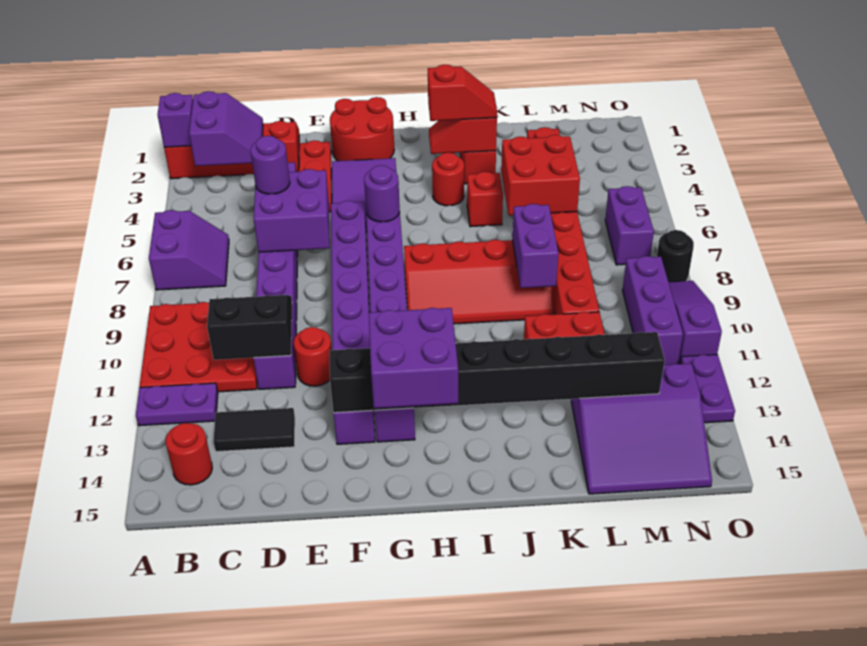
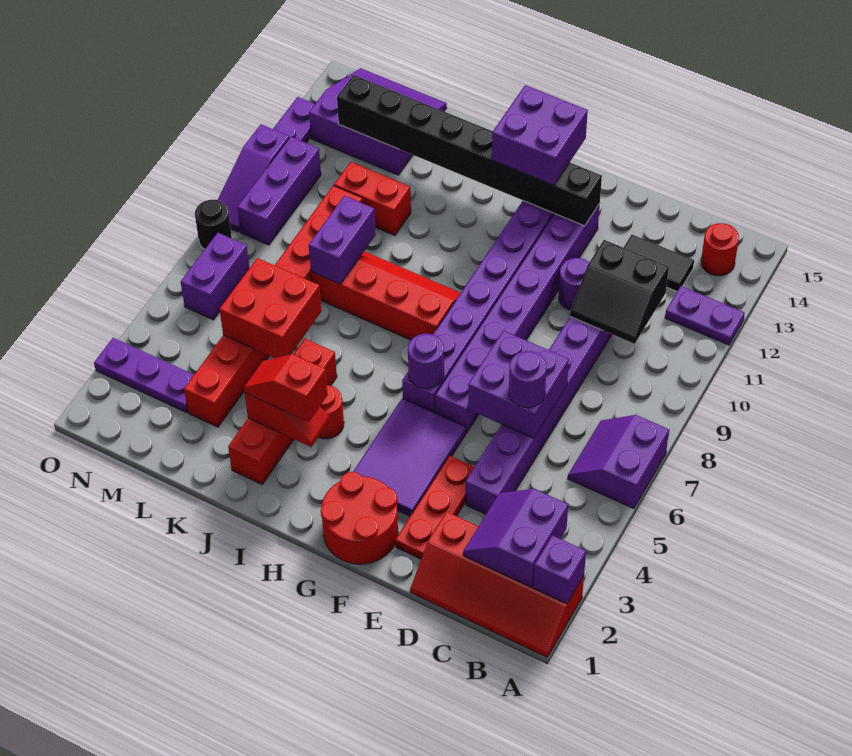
red plate A9:C11 level 1 -> none
red round brick E11 level 1 -> purple round brick E11 level 1
none -> purple plate M3:O3 level 1

